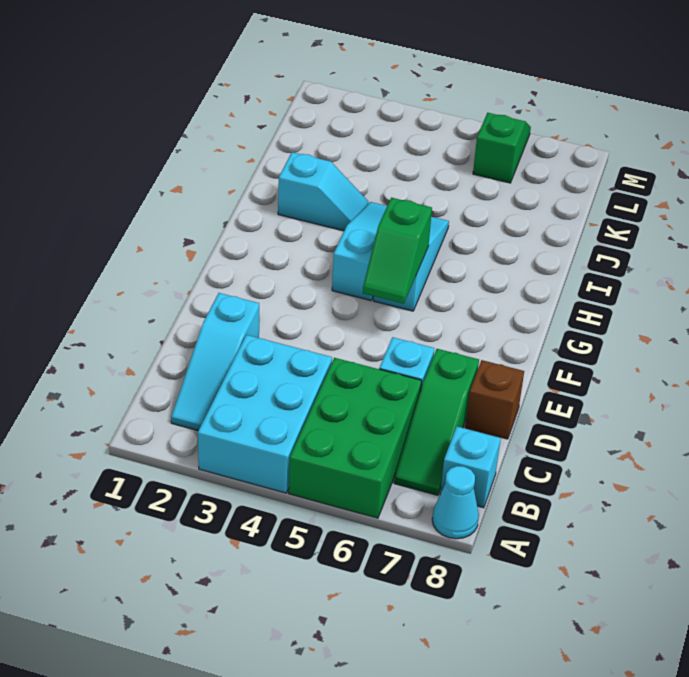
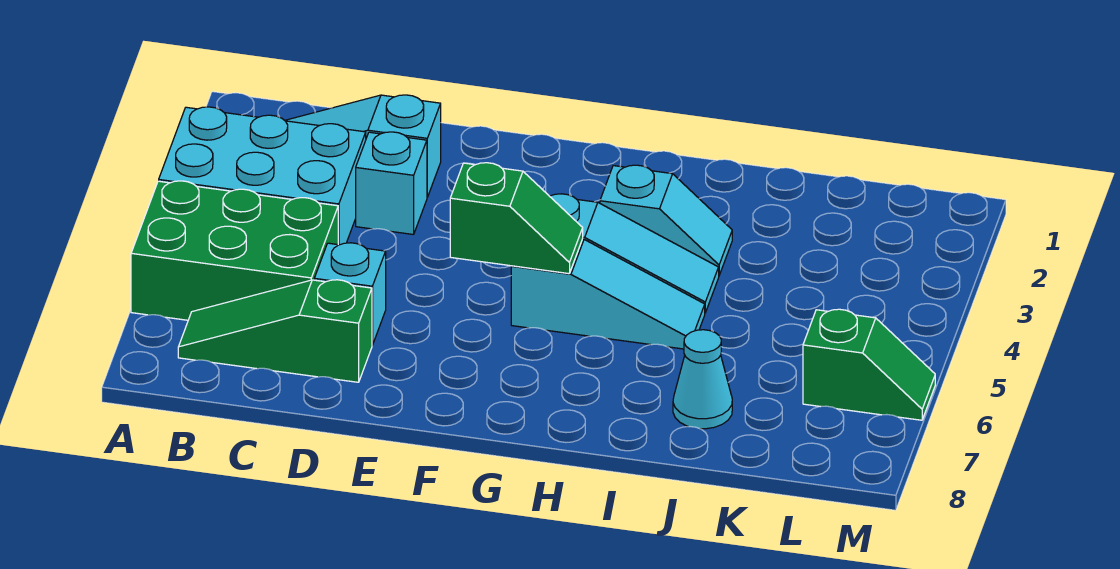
cyan cone A8 level 1 -> cyan cone J7 level 1
cyan brick B8 level 1 -> cyan brick D3 level 1
brown brick D8 level 1 -> none
green slope F5:G5 level 2 top G -> green slope F5:G5 level 2 top F
cyan slope I2:I3 level 1 top 2 -> cyan slope H3:I3 level 1 top H

